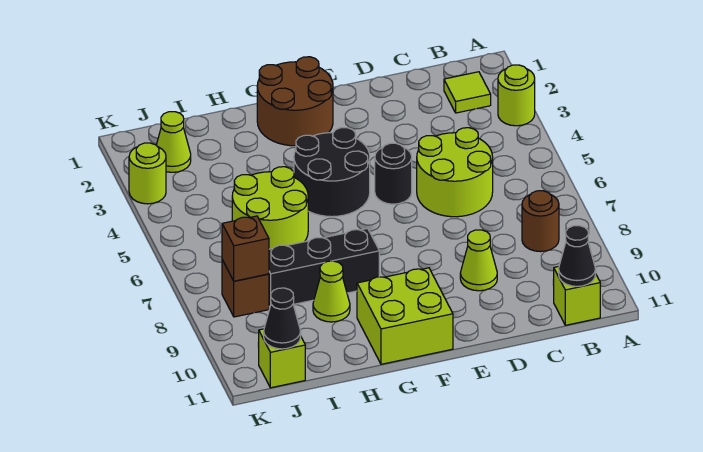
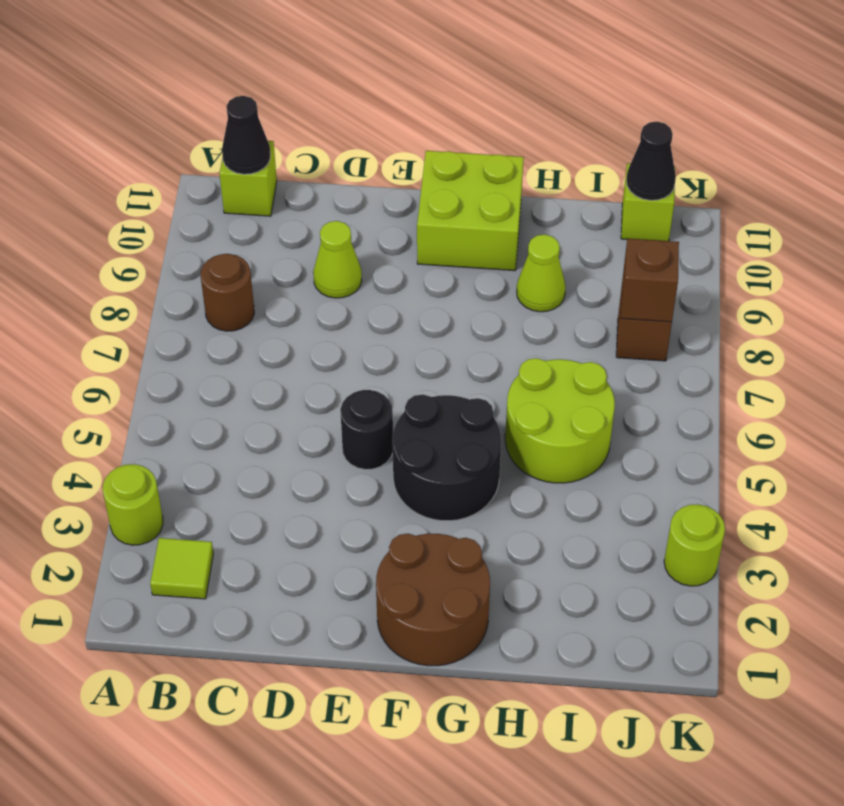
lime round brick C5:D6 level 1 -> none
black brick G8:I8 level 1 -> none
lime cone J2 level 1 -> none

